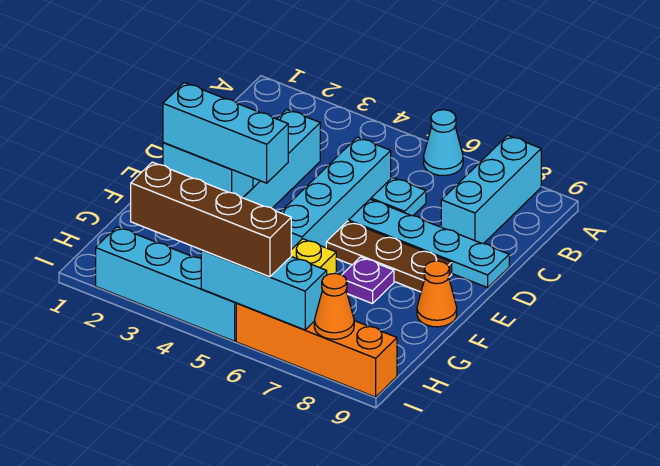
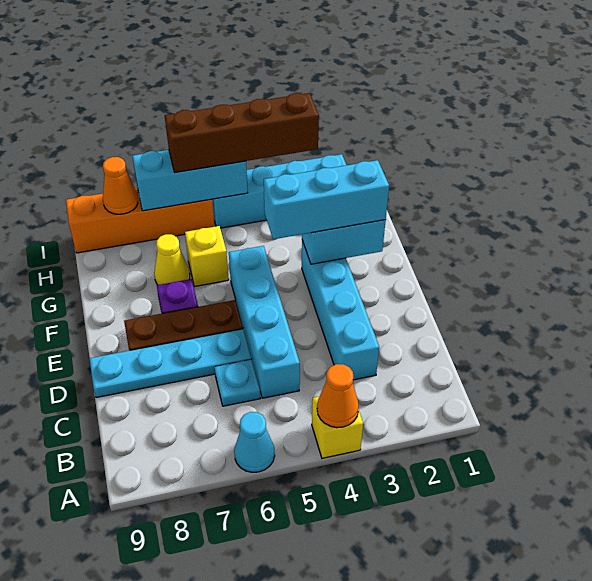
none -> yellow brick A4 level 1
cyan brick A8:C8 level 1 -> none
orange cone F9 level 1 -> orange cone A4 level 2
none -> yellow cone G7 level 1

